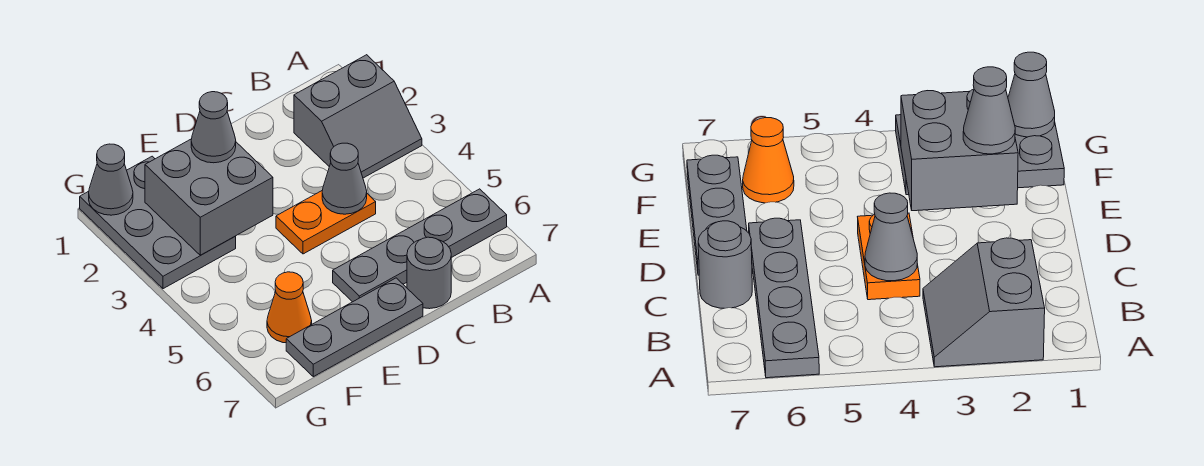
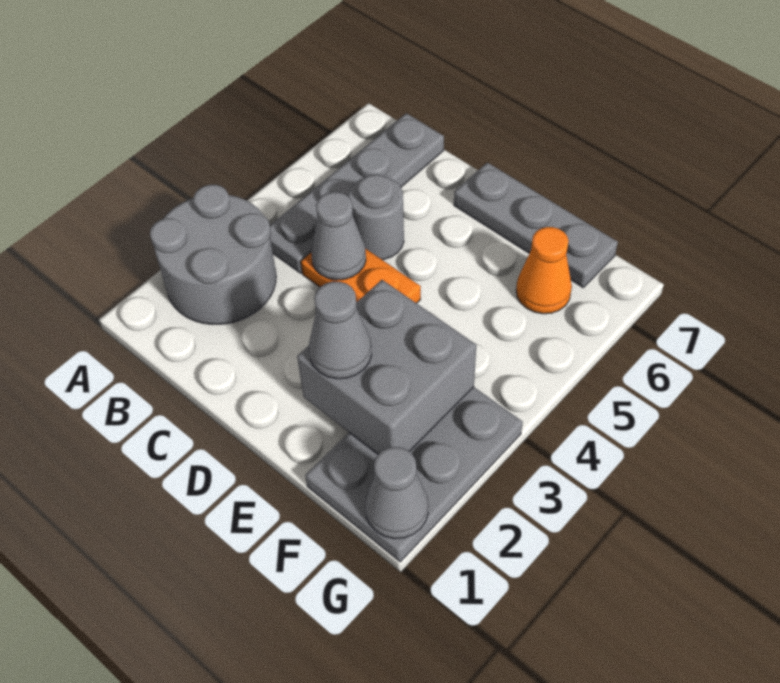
grey slope A2:B3 level 1 top 2 -> grey round brick A2:B3 level 1
grey plate A6:D6 level 1 -> grey plate B4:B7 level 1
grey round brick C7 level 1 -> grey round brick C5 level 1

